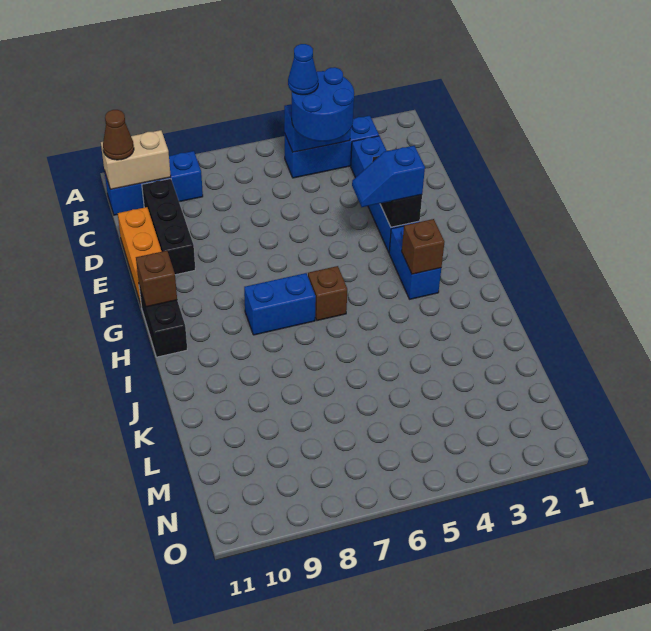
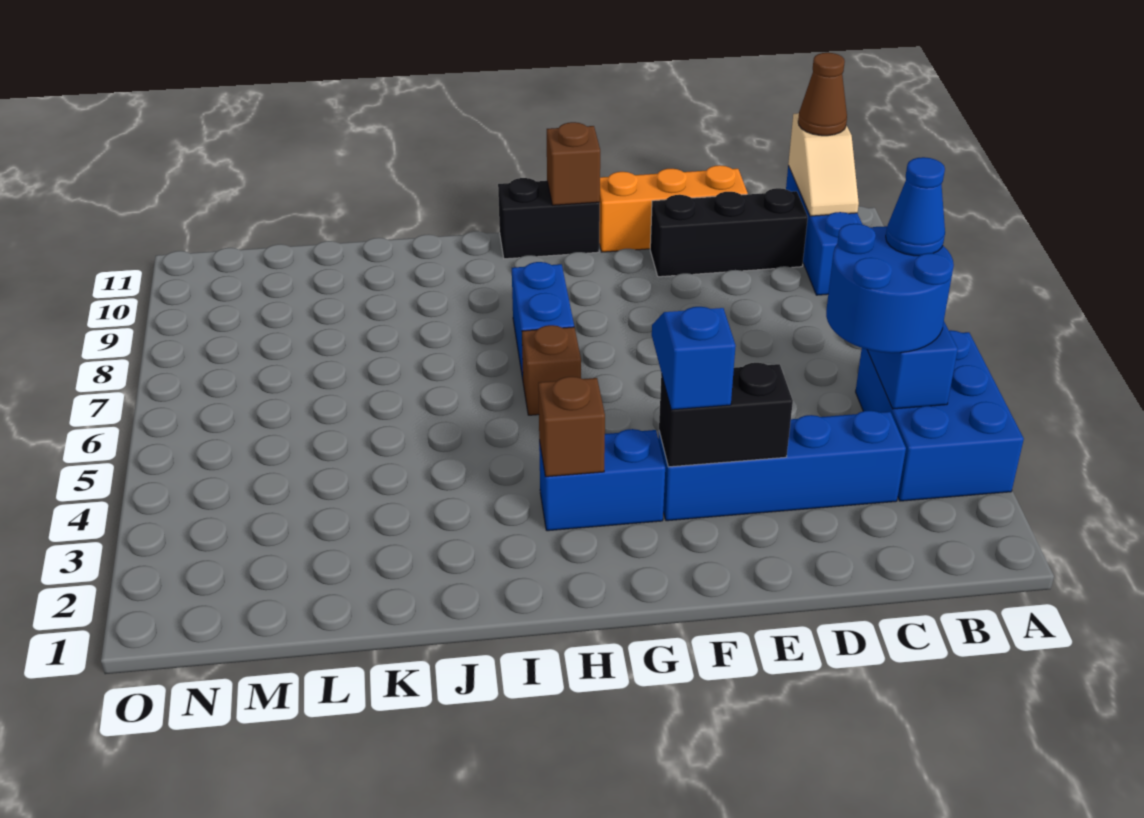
blue brick B3:B5 level 1 -> blue brick A3:B5 level 1
tan brick B10:B11 level 2 -> tan slope B10:B11 level 2 top 11

